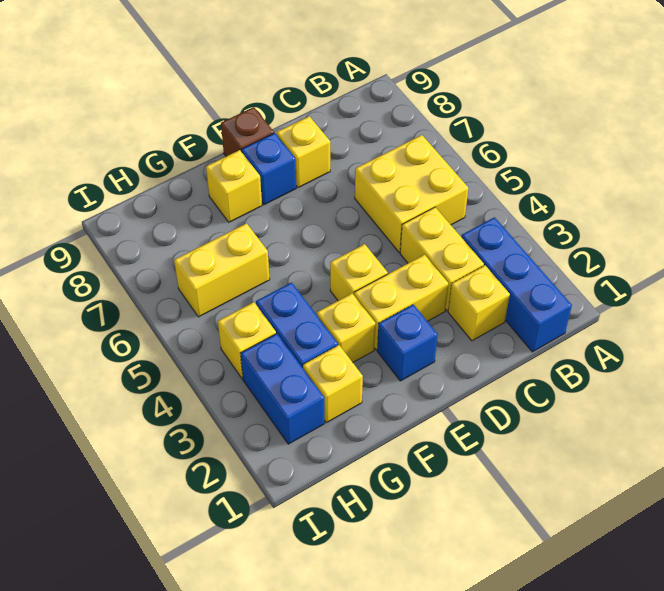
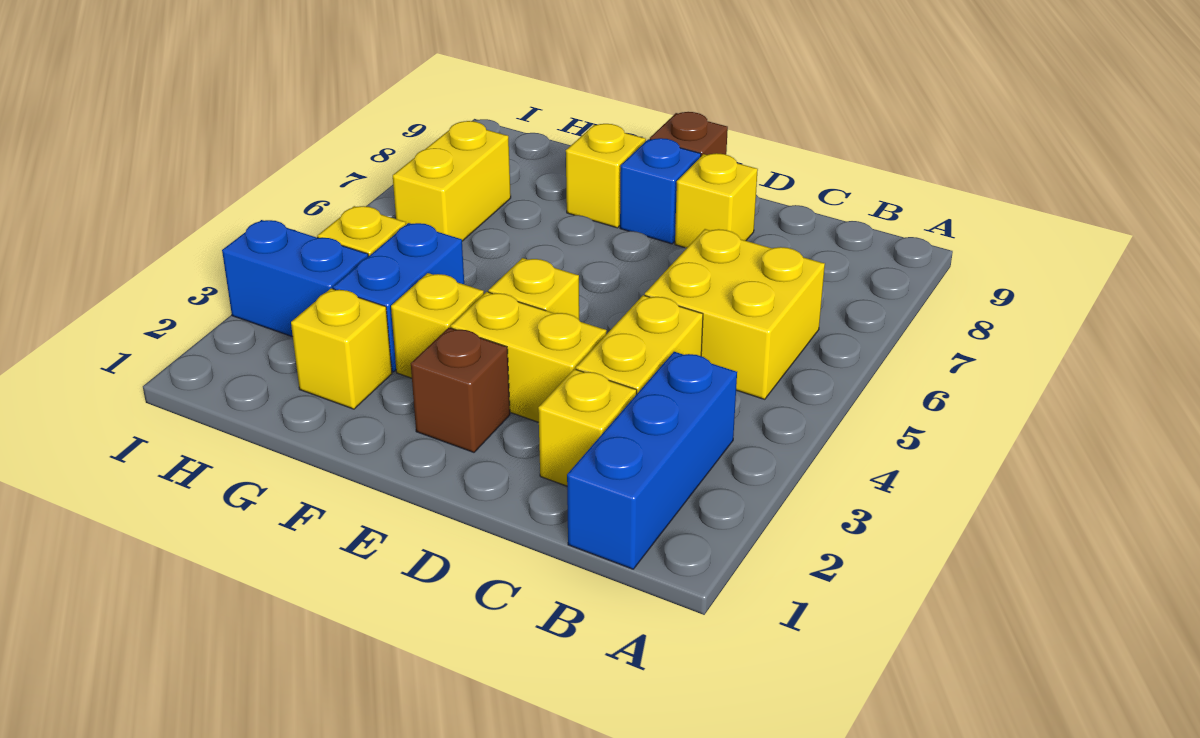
blue brick E2 level 1 -> brown brick E2 level 1
yellow brick G6:H6 level 1 -> yellow brick H6:H7 level 1
blue brick H2:H3 level 1 -> blue brick H3:I3 level 1

